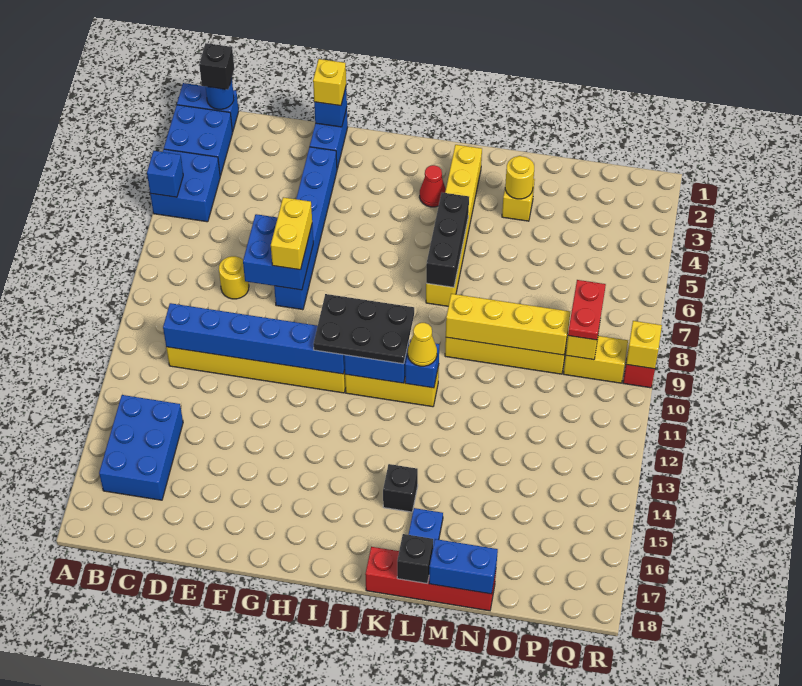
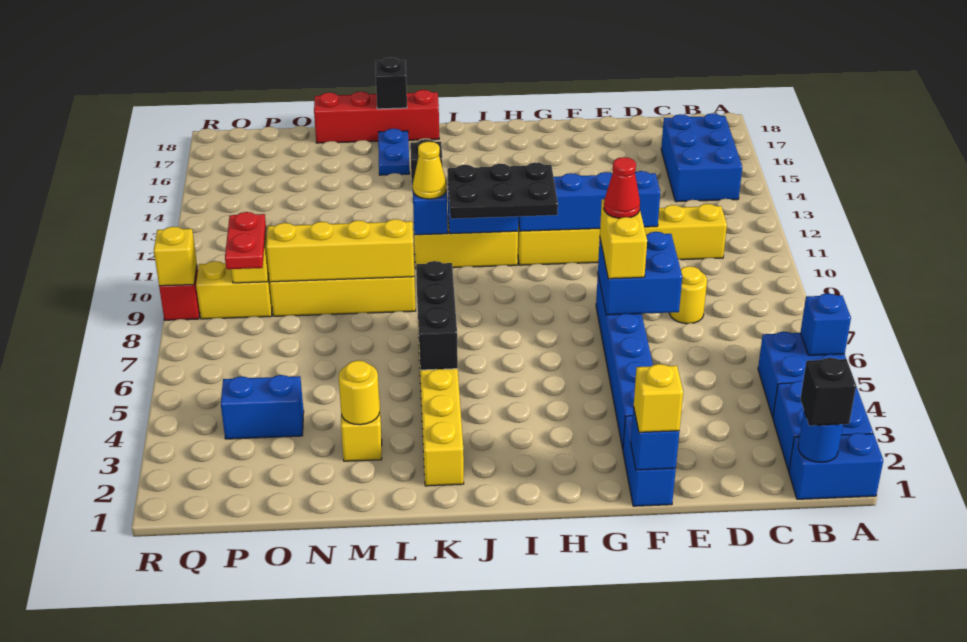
blue brick C11:H11 level 2 -> blue brick E11:H11 level 2
red cone J3 level 1 -> red cone F8 level 4
blue brick M18:N18 level 2 -> blue brick O4:P4 level 1

